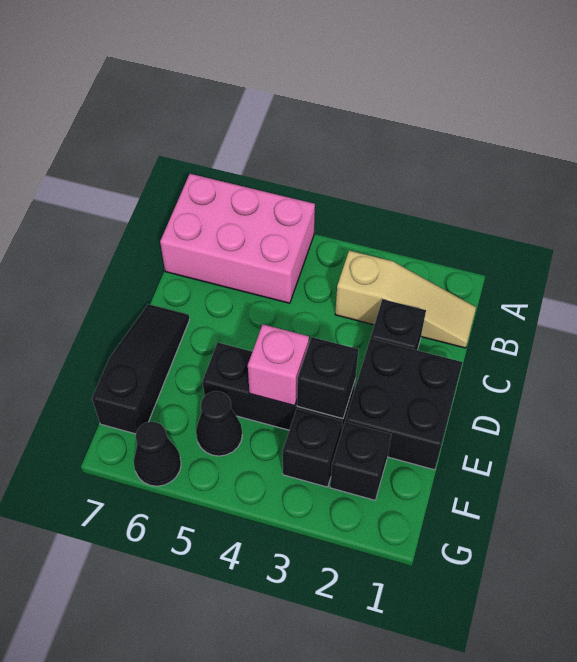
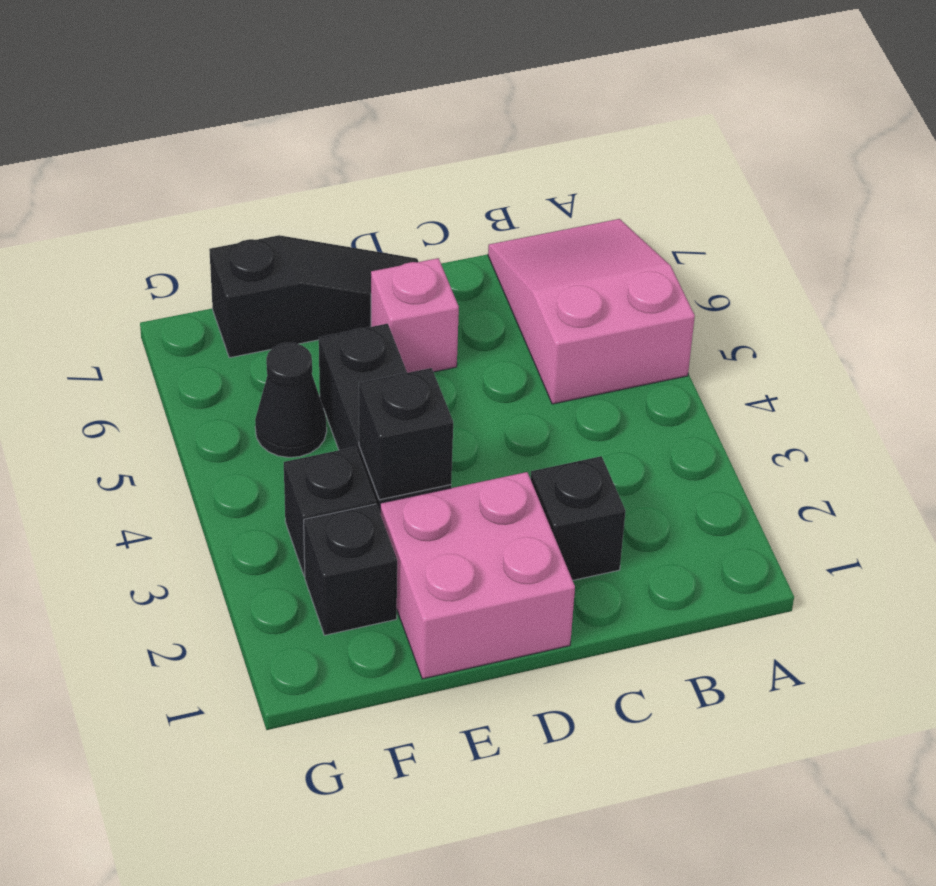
pink brick A5:B7 level 1 -> pink slope A5:B7 level 1 top 5
tan slope B1:B3 level 1 top 3 -> none
black brick D1:E2 level 1 -> pink brick D1:E2 level 1
pink brick E4 level 2 -> pink brick D6 level 1
black cone G6 level 1 -> none

